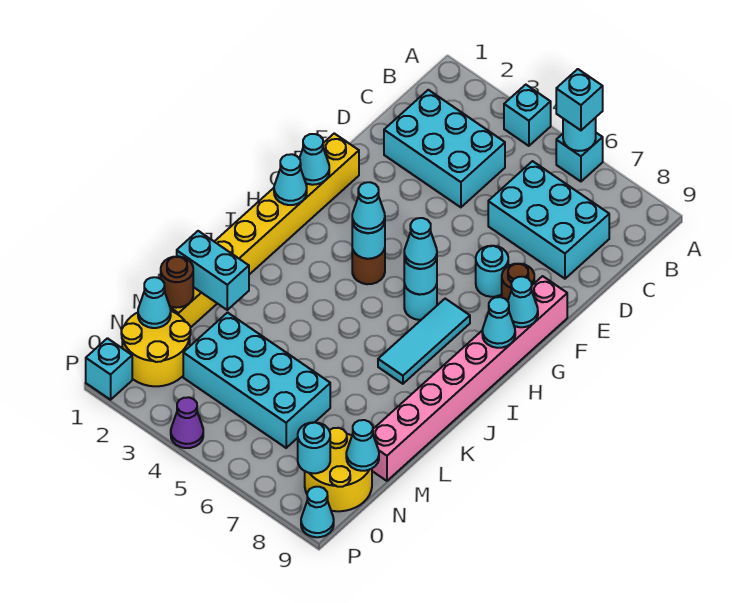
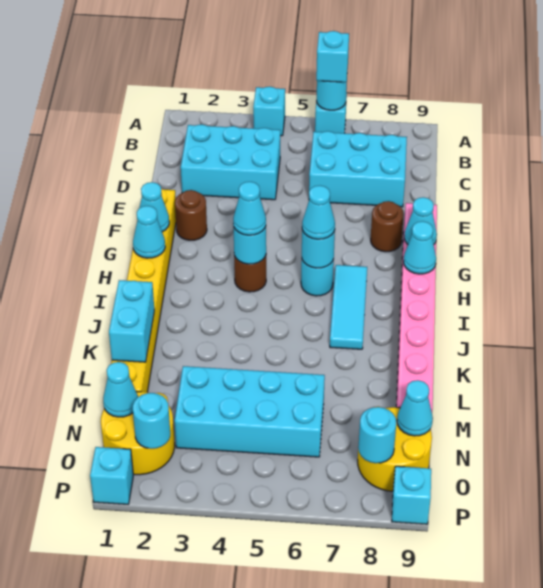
cyan round brick F7 level 1 -> cyan round brick O2 level 2
cyan brick L1:L2 level 2 -> cyan brick K1:L1 level 2
brown round brick M1 level 2 -> brown round brick F2 level 1
purple cone P4 level 1 -> none
cyan cone P9 level 1 -> cyan brick P9 level 1

